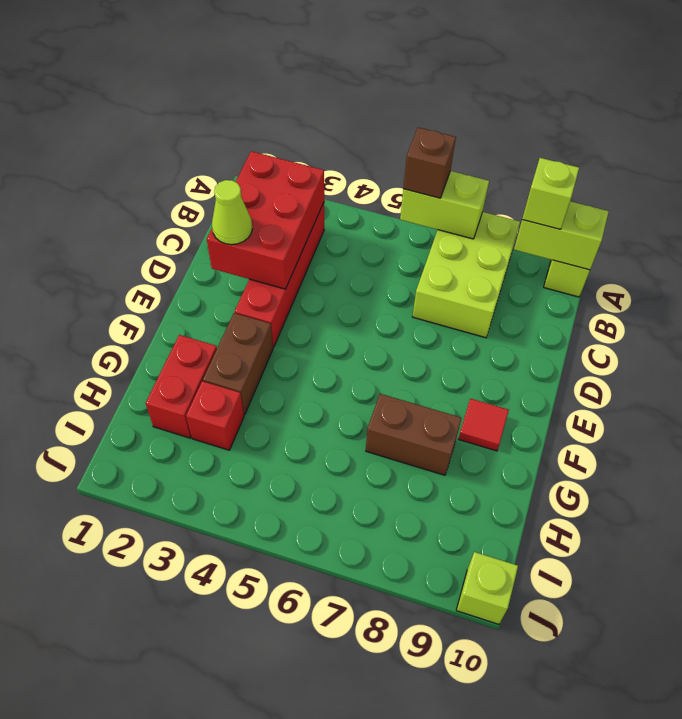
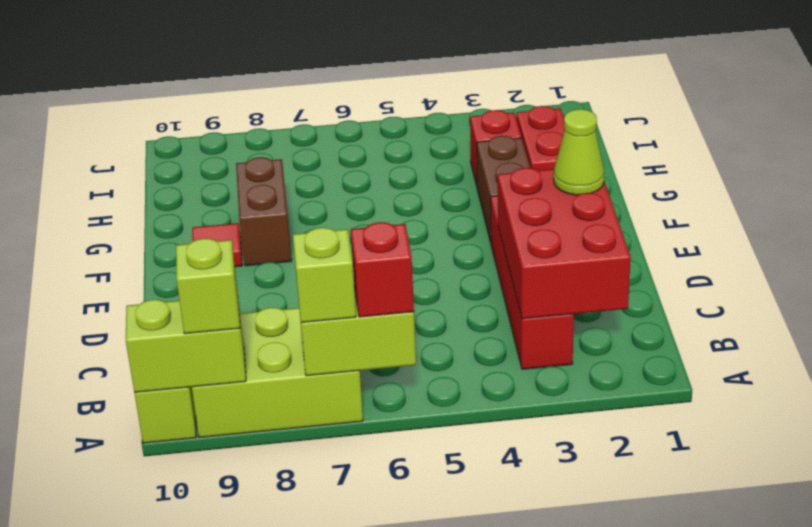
brown brick A6 level 3 -> red brick A6 level 3
lime brick A7:C8 level 1 -> lime brick A7:B9 level 1
brown brick G7:G8 level 1 -> brown brick F8:G8 level 1
lime brick J10 level 1 -> lime brick A7 level 3

